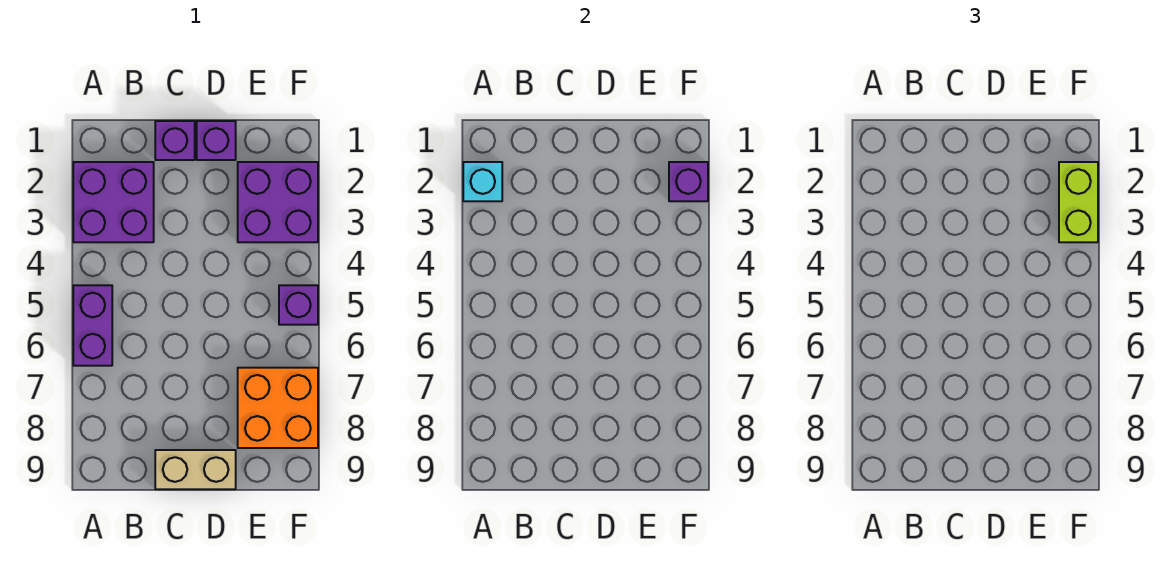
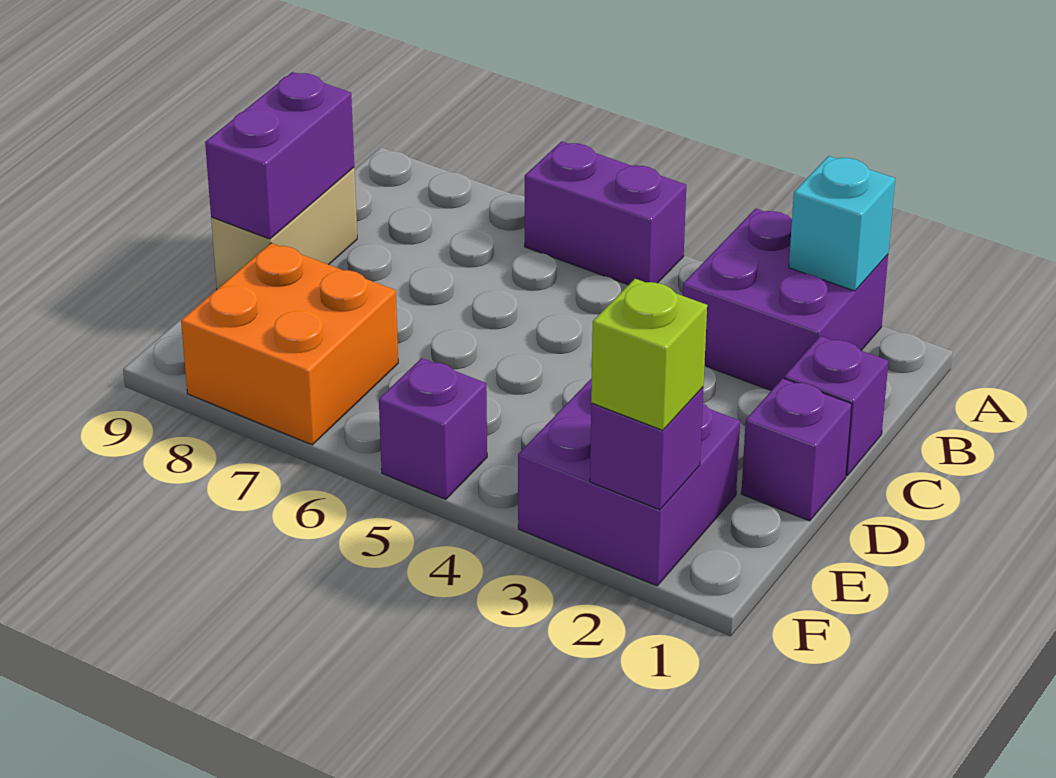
none -> purple brick C9:D9 level 2
lime brick F2:F3 level 3 -> lime brick F2 level 3

